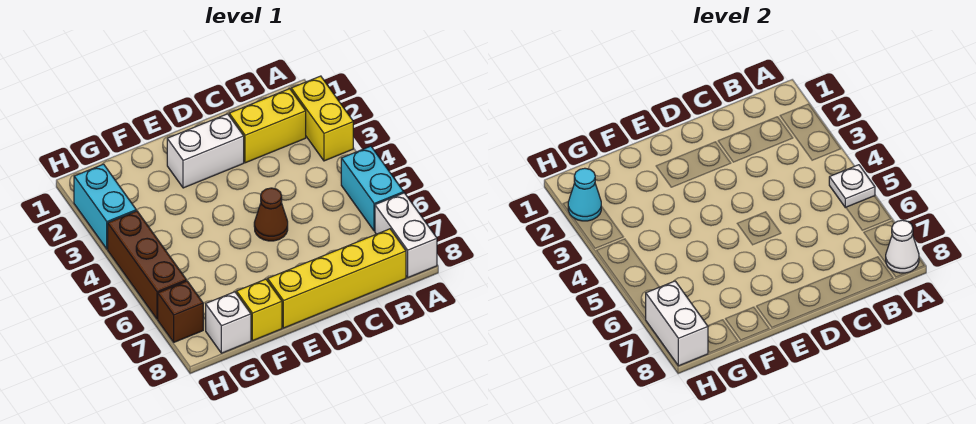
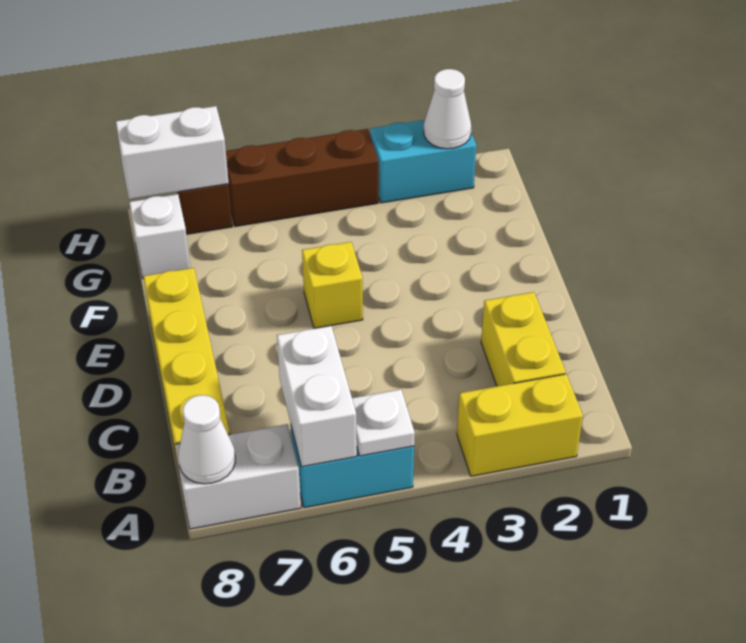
white brick D2:E2 level 1 -> white brick A6:B6 level 2
brown cone D5 level 1 -> none
yellow brick F8 level 1 -> yellow brick E5 level 1
cyan cone H2 level 2 -> white cone H2 level 2

